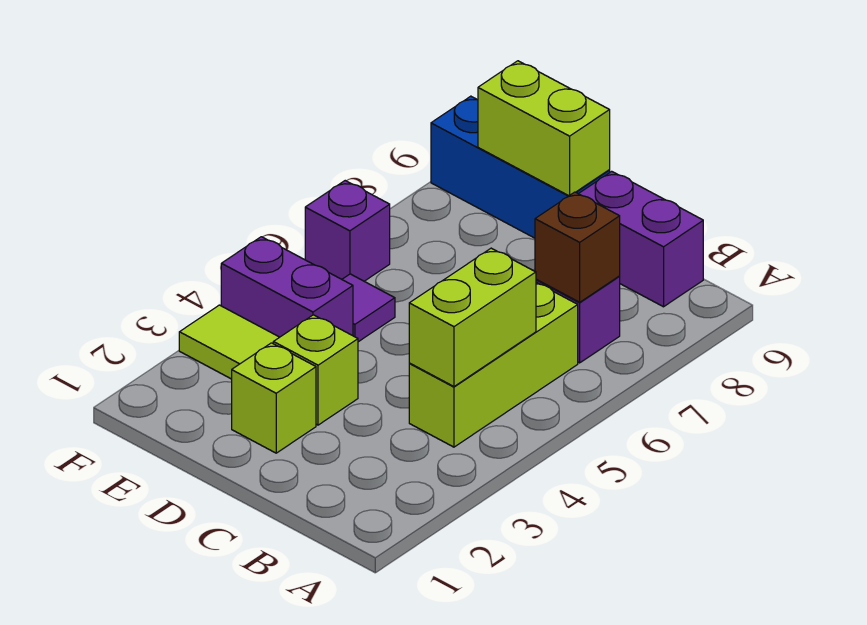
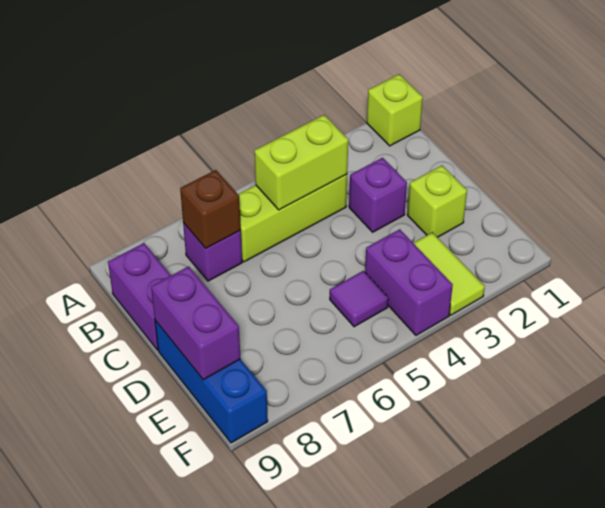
lime brick D3 level 1 -> lime brick A1 level 1
lime brick D9:E9 level 2 -> purple brick D9:E9 level 2
purple brick F6 level 1 -> purple brick C3 level 1

